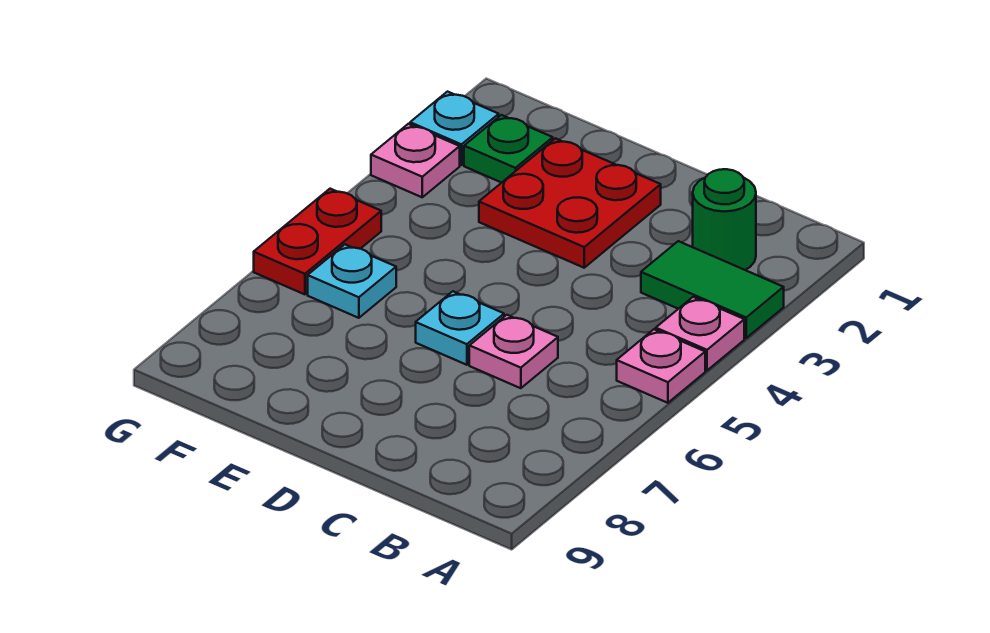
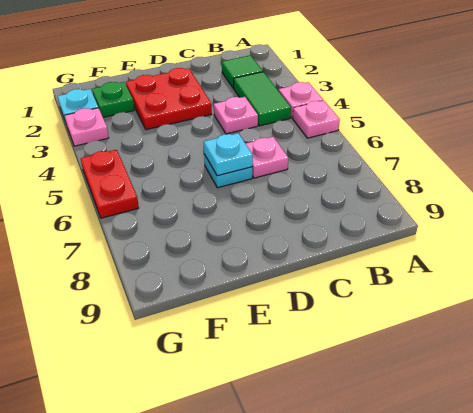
green tile A3:B3 level 1 -> green tile B3:B4 level 1
green round brick B2 level 1 -> green tile B2 level 1
none -> pink plate C4 level 1
cyan plate F6 level 1 -> cyan plate D6 level 2

